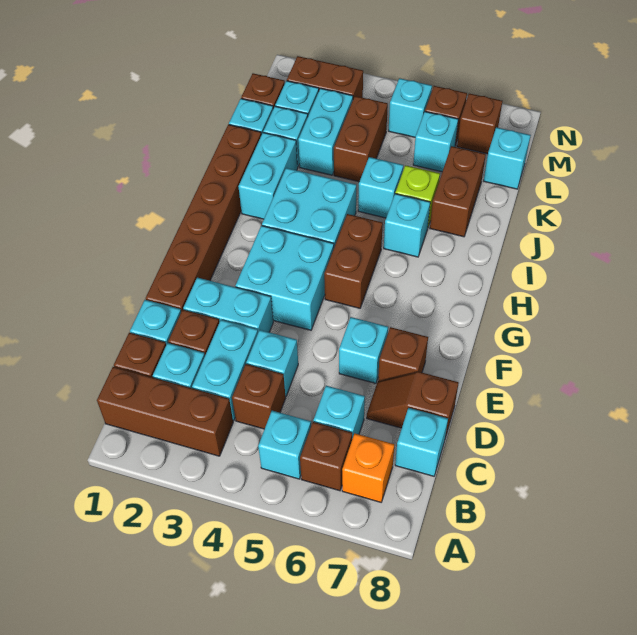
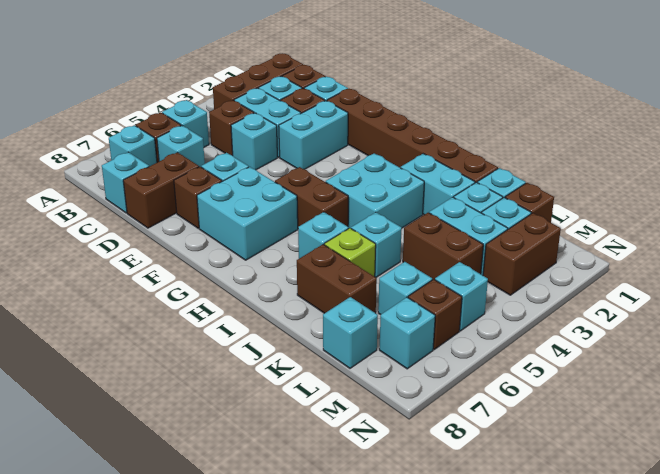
orange brick B7 level 1 -> cyan brick B7 level 1
brown slope D7:D8 level 1 top 8 -> brown brick D7:D8 level 1
cyan brick F3:G4 level 1 -> cyan brick F6:G7 level 1
brown brick M7 level 1 -> cyan brick M7 level 1

